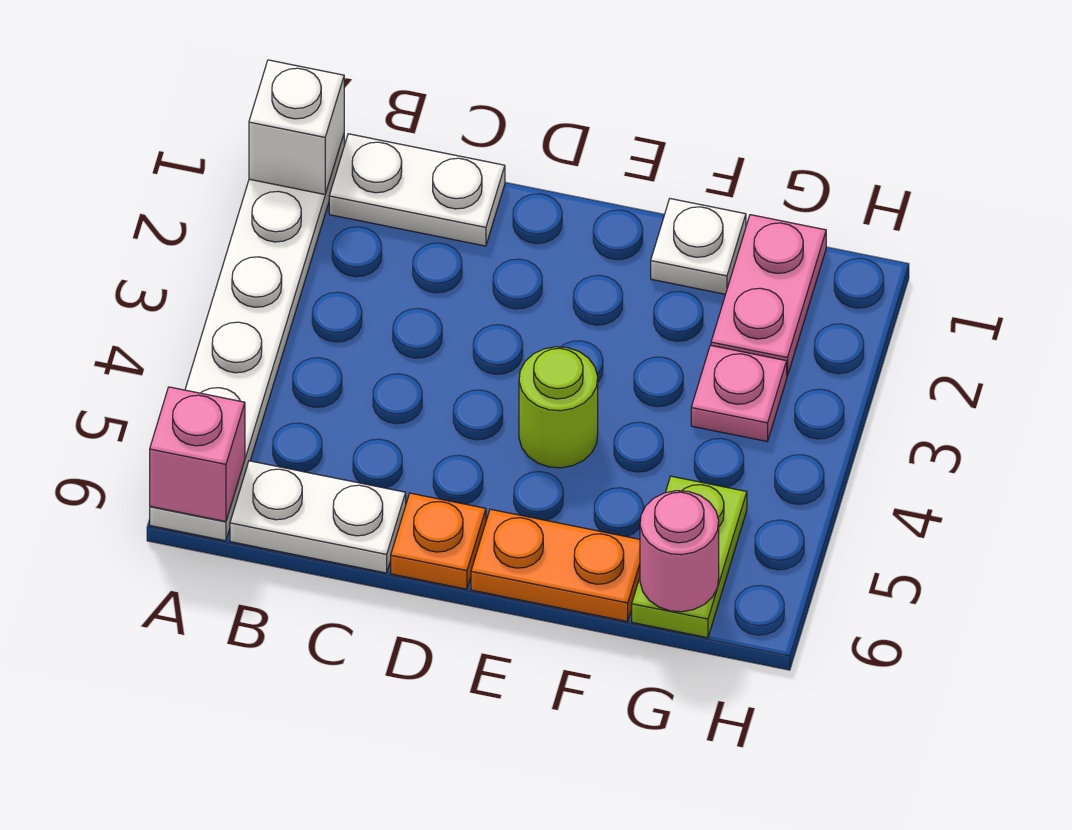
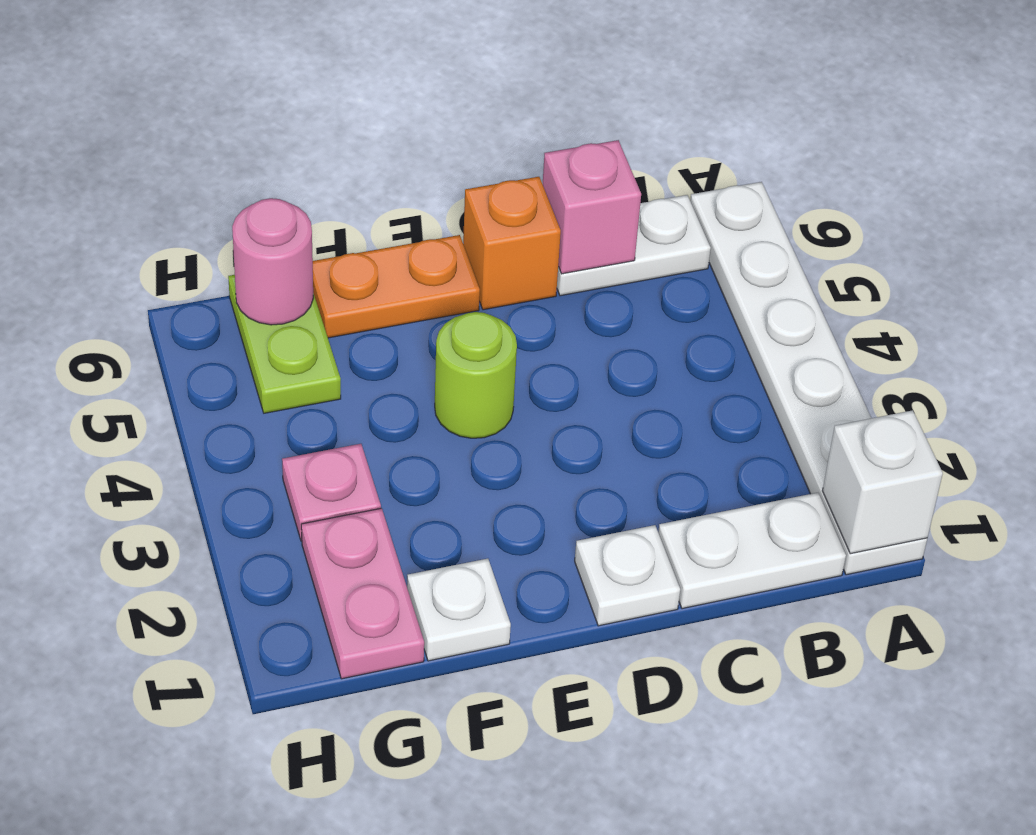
pink brick A6 level 2 -> pink brick C6 level 2
none -> white plate D1 level 1
orange plate D6 level 1 -> orange brick D6 level 1

